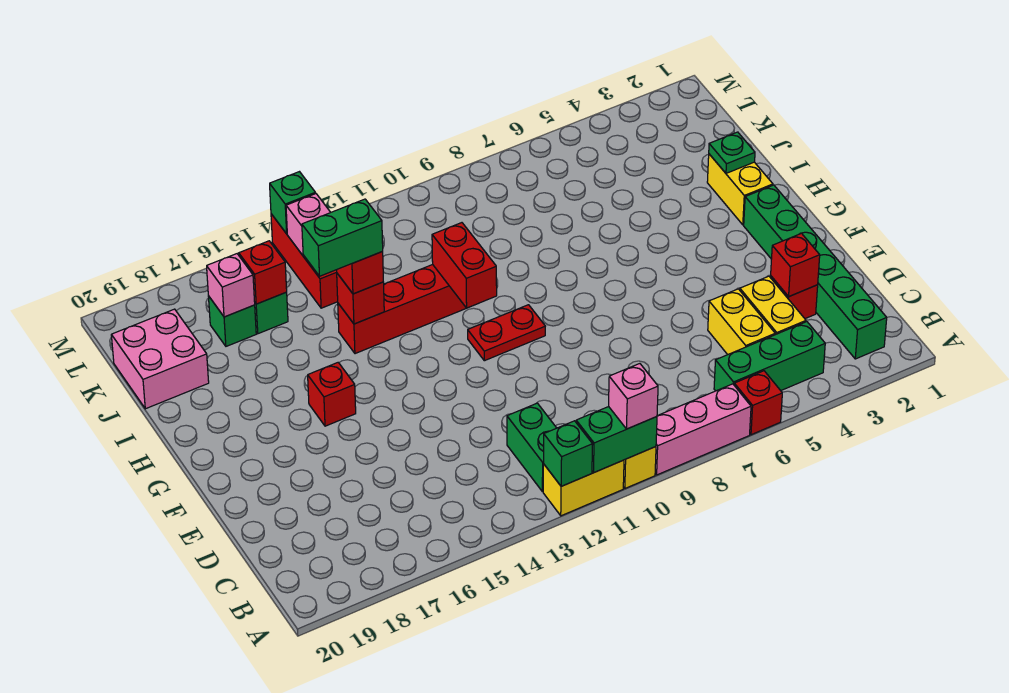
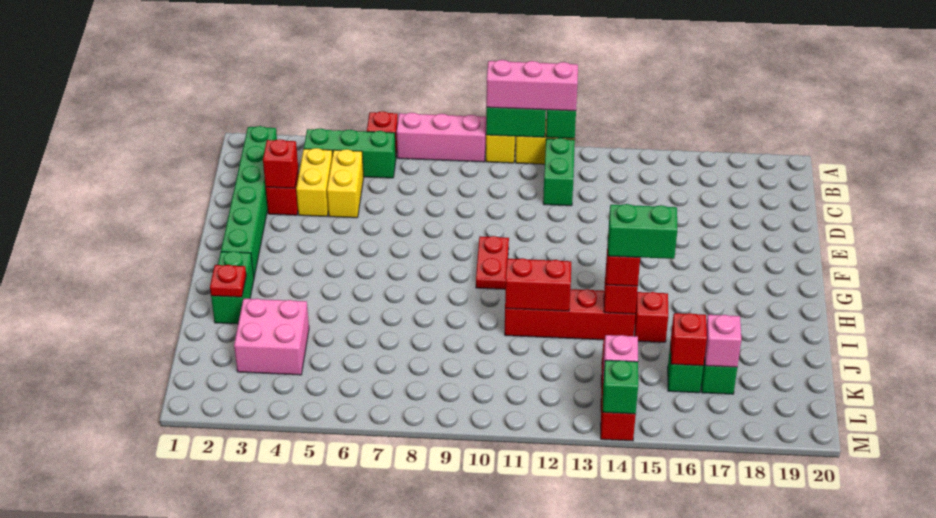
pink brick A10 level 3 -> pink brick A10:A12 level 3
red plate G10:G11 level 1 -> red plate F10:G10 level 1
red brick G16 level 1 -> red brick I15 level 1
yellow brick H2:I2 level 1 -> green brick H2:I2 level 1
red brick H11:I11 level 2 -> red brick I11:I12 level 2
green plate I2 level 2 -> red plate I2 level 2
pink brick J19:K20 level 1 -> pink brick J3:K4 level 1

